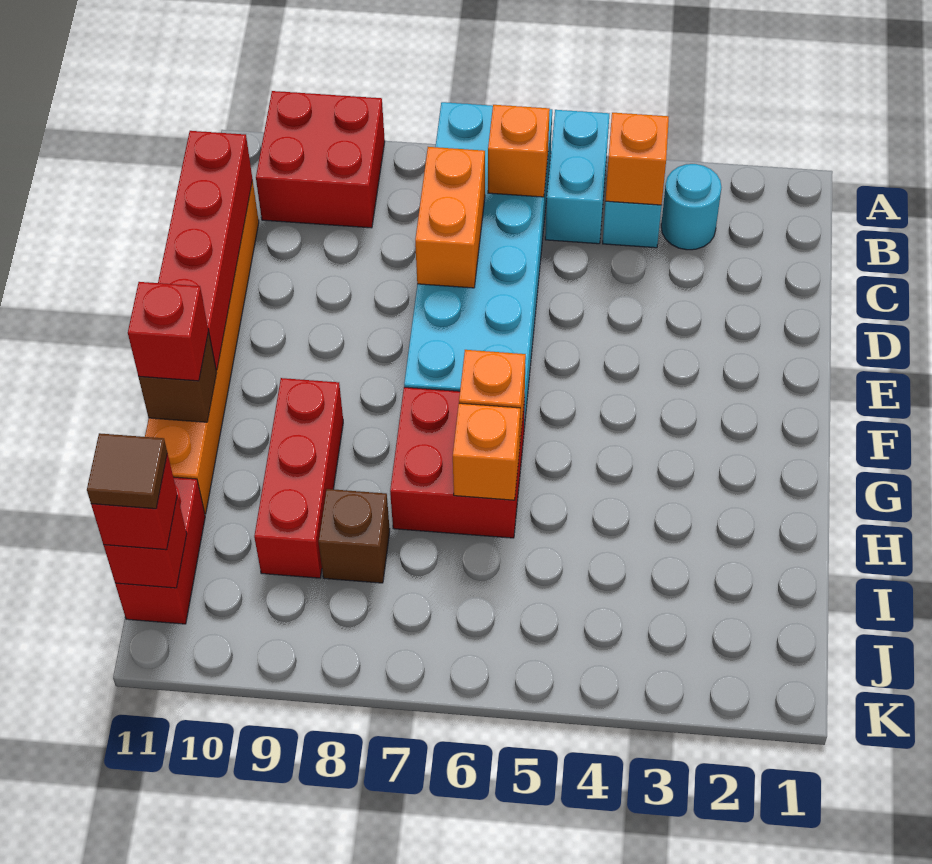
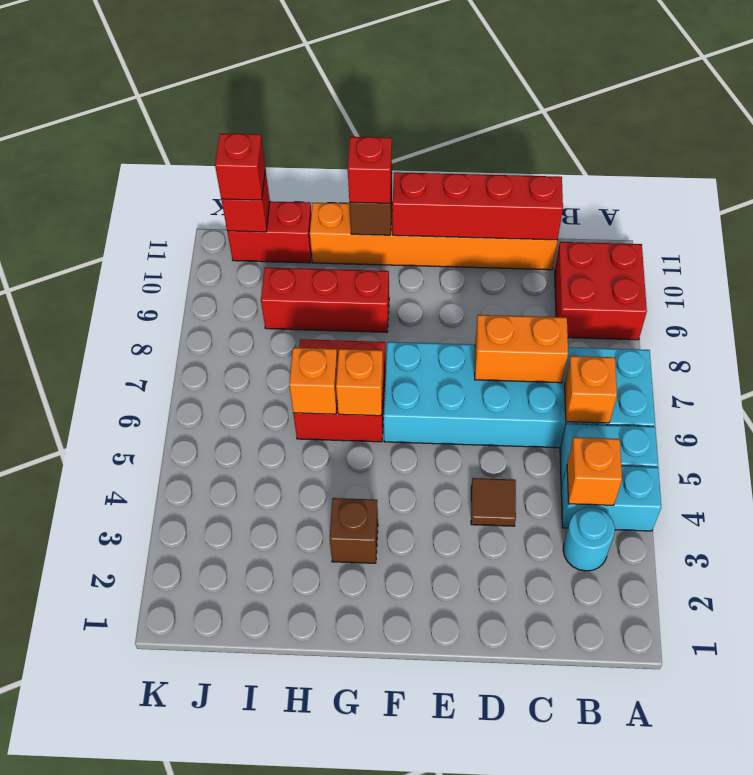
brown brick I8 level 1 -> brown brick G3 level 1
brown tile J11 level 4 -> brown tile D4 level 1

